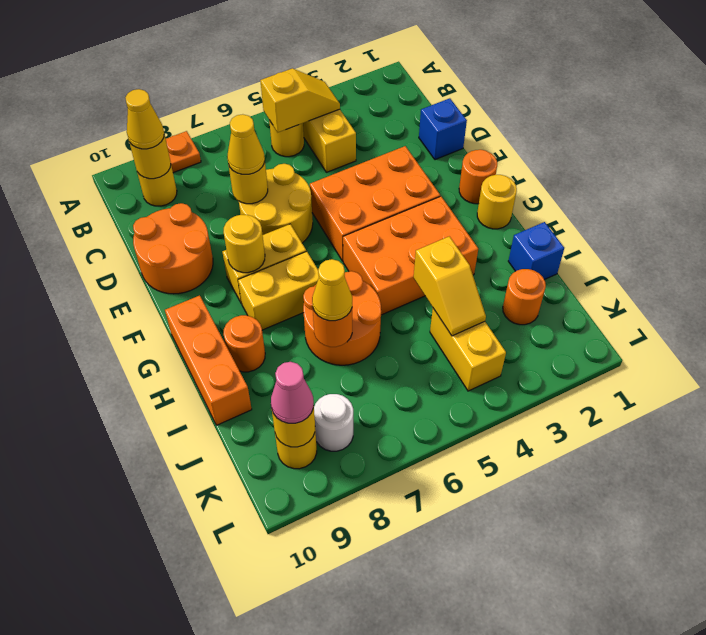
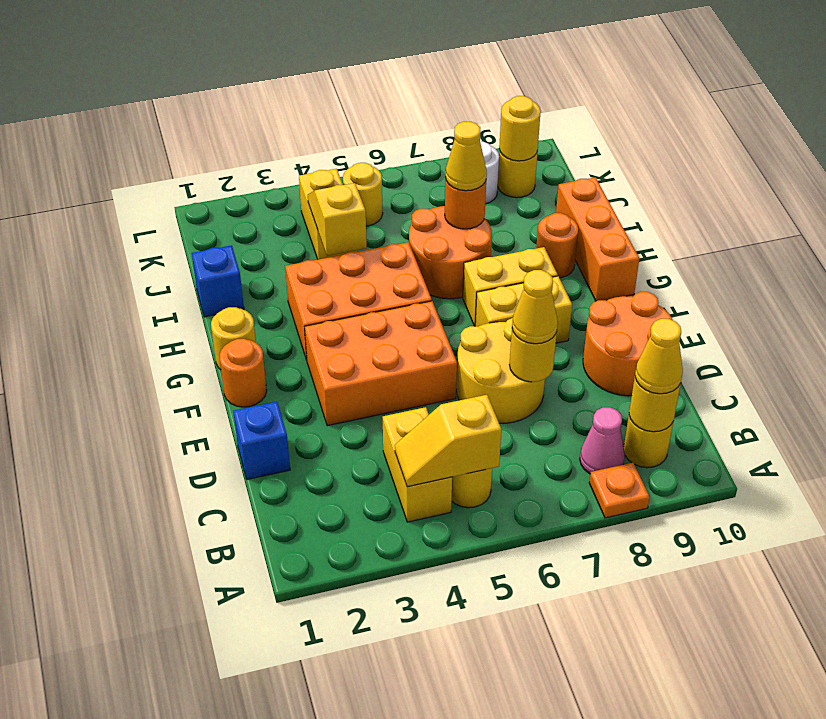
yellow round brick F8 level 2 -> yellow round brick K5 level 1
orange round brick J2 level 1 -> none
pink cone K9 level 3 -> pink cone B8 level 1

